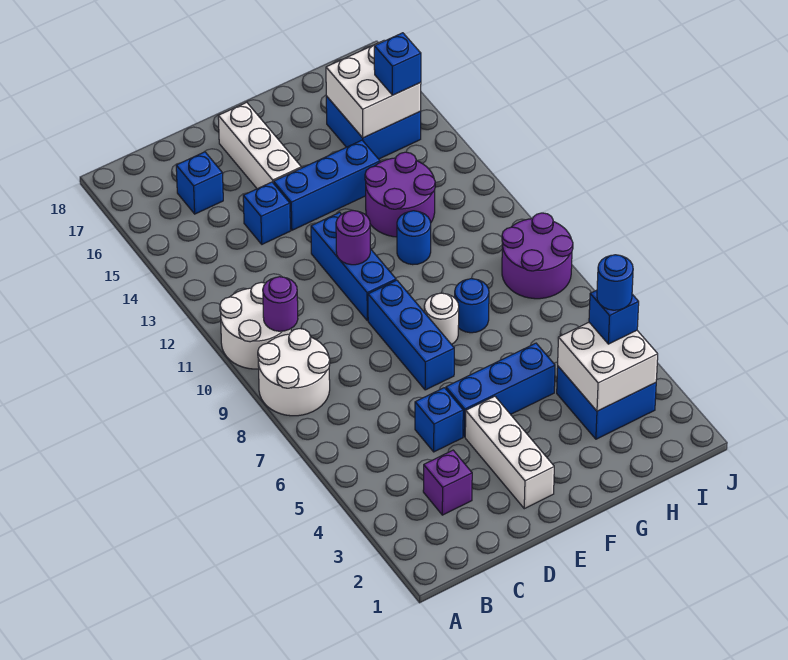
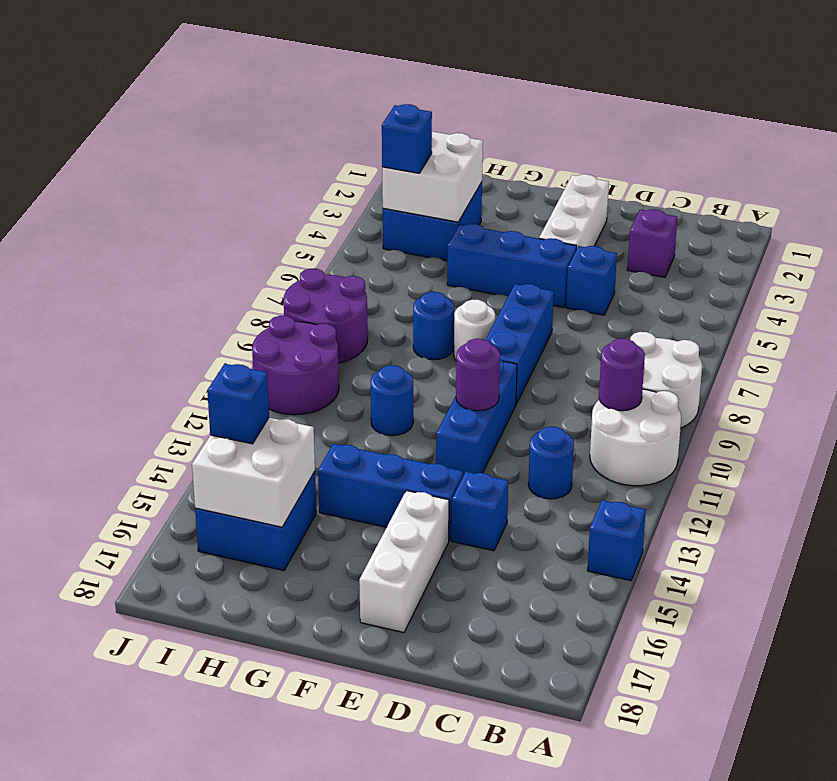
blue brick C16 level 1 -> blue brick A14 level 1
purple round brick G12:H13 level 1 -> purple round brick I10:J11 level 1
blue round brick I4 level 4 -> blue round brick C12 level 1

